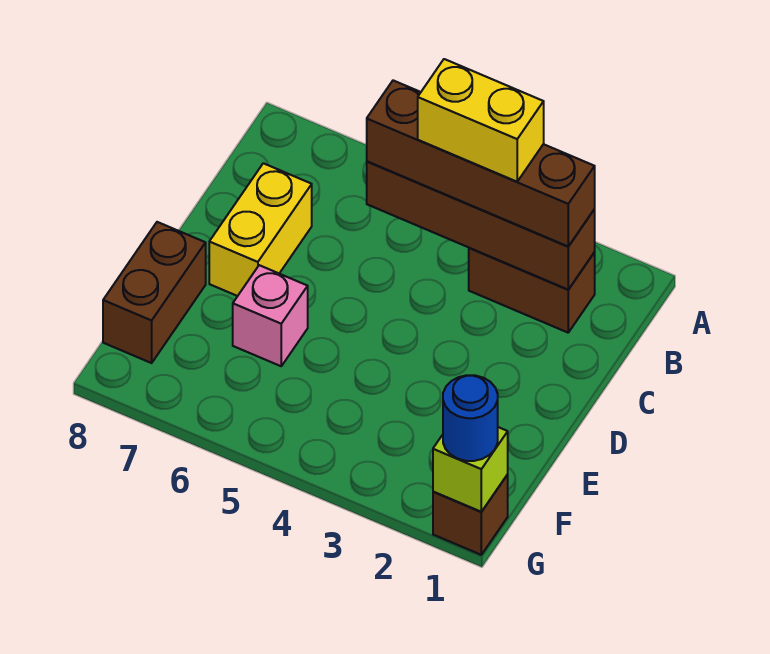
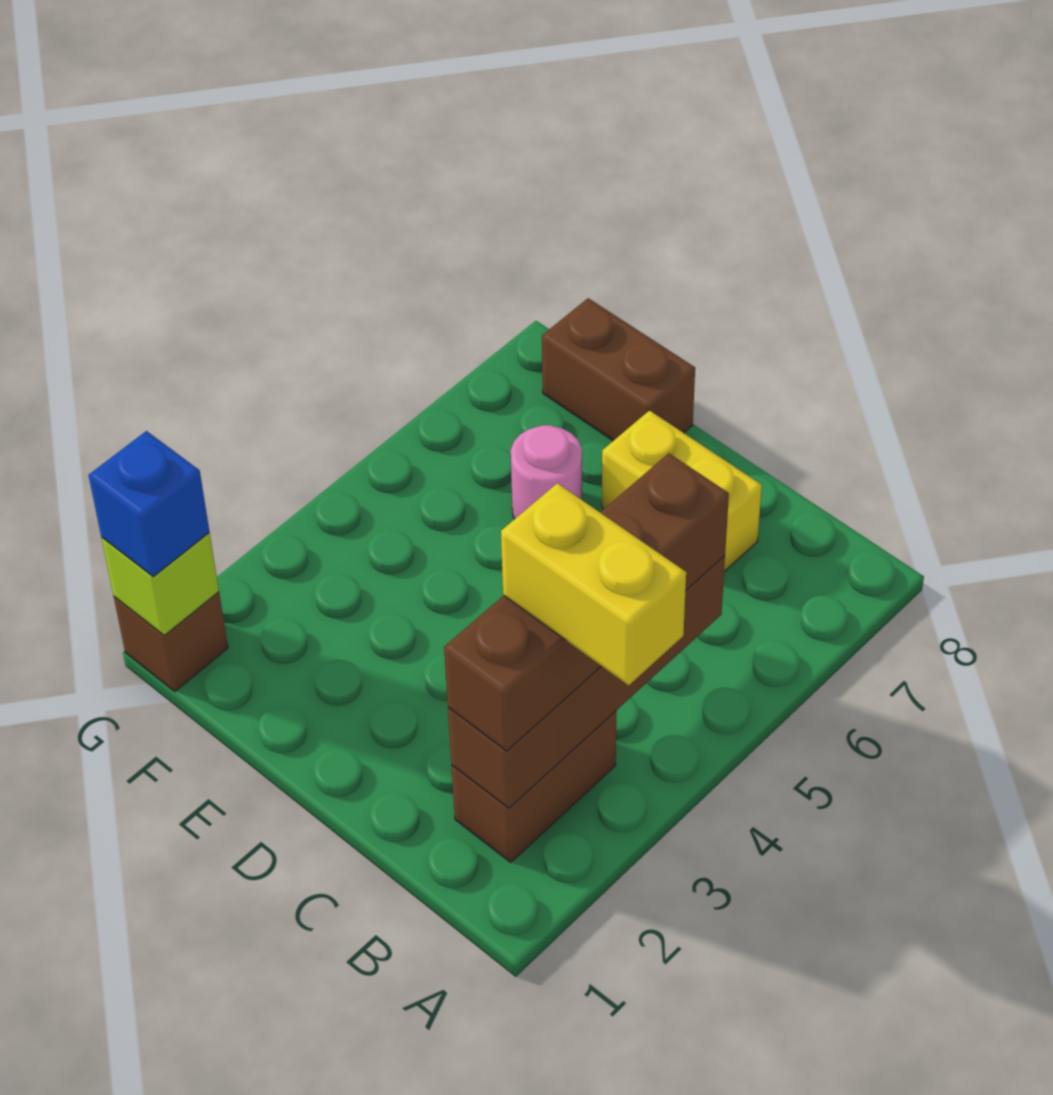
yellow brick B3:B4 level 4 -> yellow brick A3:B3 level 4
pink brick E6 level 1 -> pink round brick E6 level 1
blue round brick G1 level 3 -> blue brick G1 level 3

